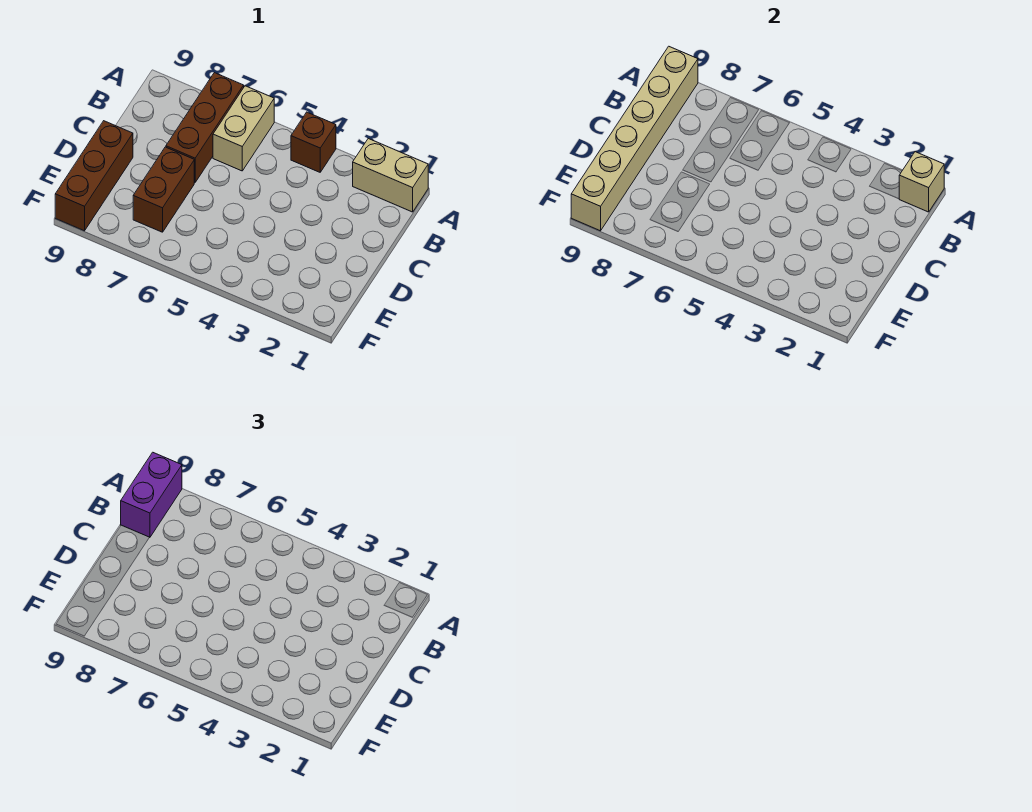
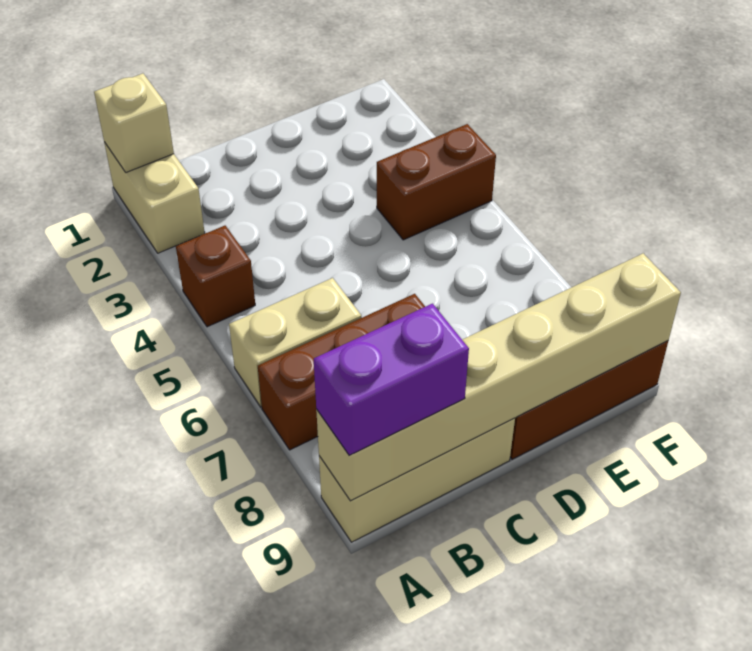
none -> tan brick A9:C9 level 1
brown brick D7:E7 level 1 -> brown brick E4:F4 level 1

